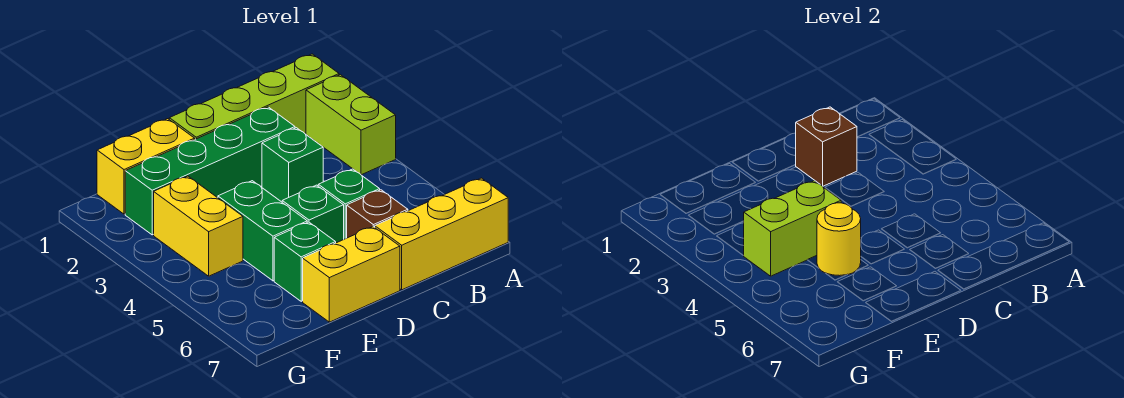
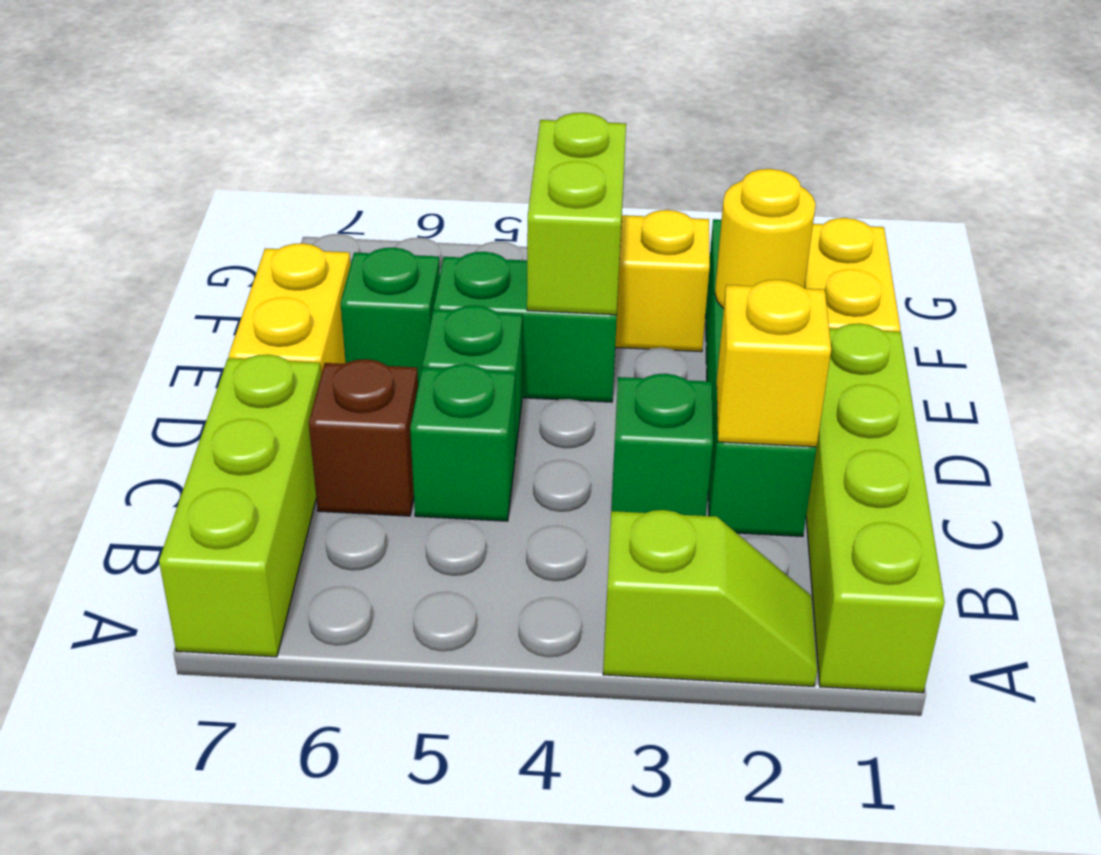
lime brick A2:A3 level 1 -> lime slope A2:A3 level 1 top 3
yellow brick A7:C7 level 1 -> lime brick A7:C7 level 1
brown brick C2 level 2 -> yellow brick C2 level 2
yellow round brick E5 level 2 -> yellow round brick E2 level 2

